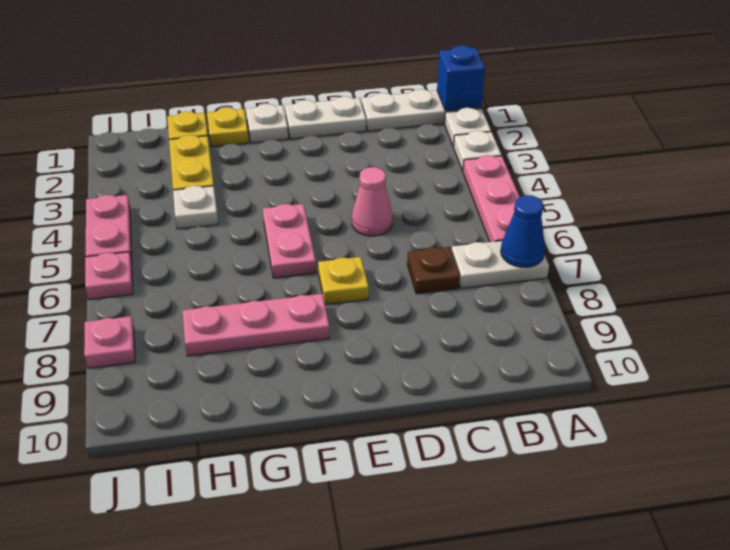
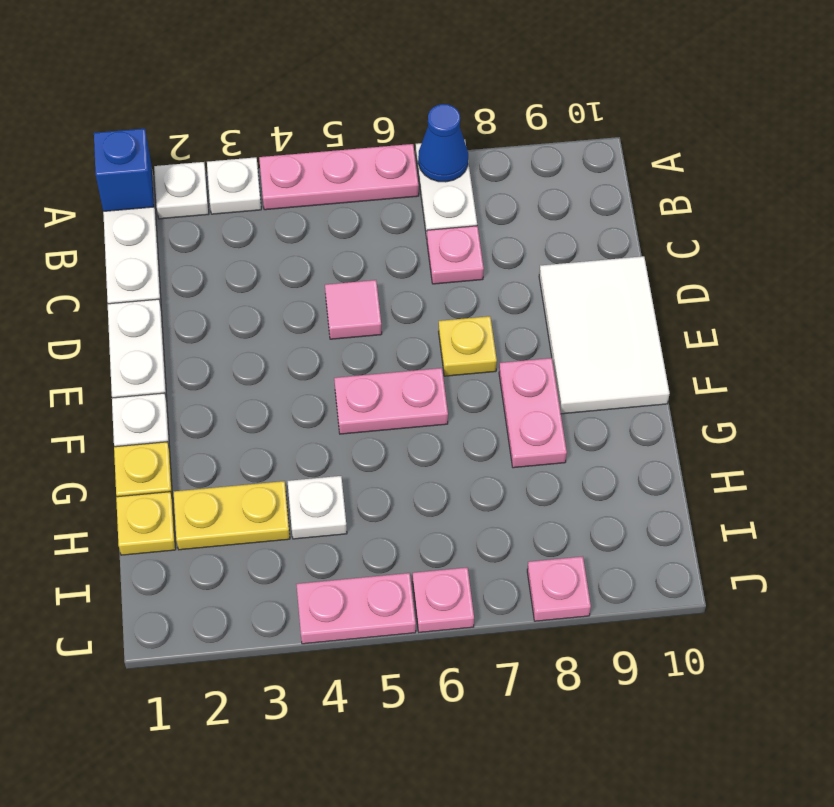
brown plate C7 level 1 -> pink plate C7 level 1
pink cone D5 level 1 -> pink tile D5 level 1
none -> white tile D9:F10 level 1
pink plate F8:H8 level 1 -> pink plate F8:G8 level 1

